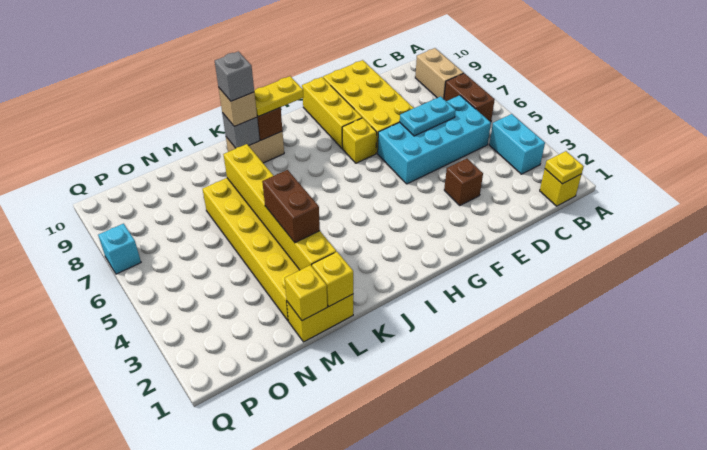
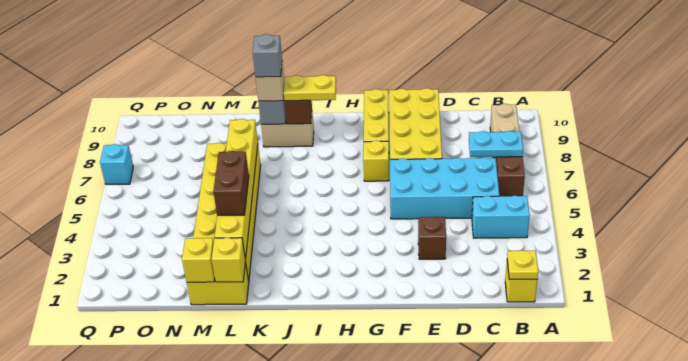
cyan brick B3:B4 level 1 -> cyan brick B4:C4 level 1
cyan plate D6:E6 level 2 -> cyan plate B7:C7 level 2

